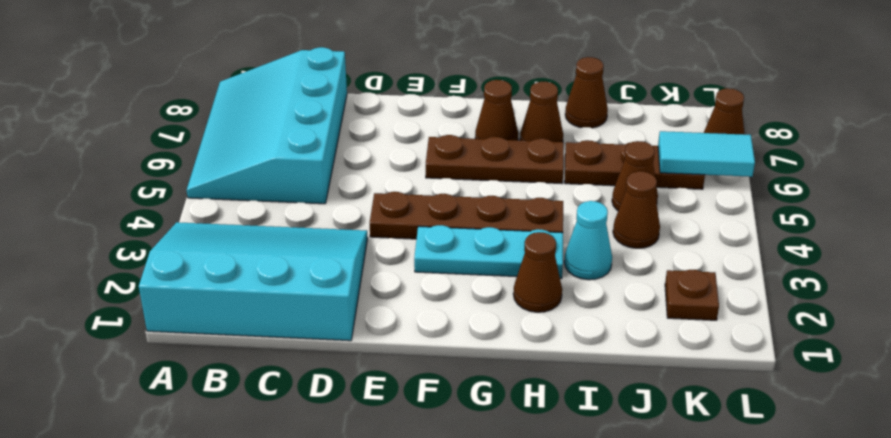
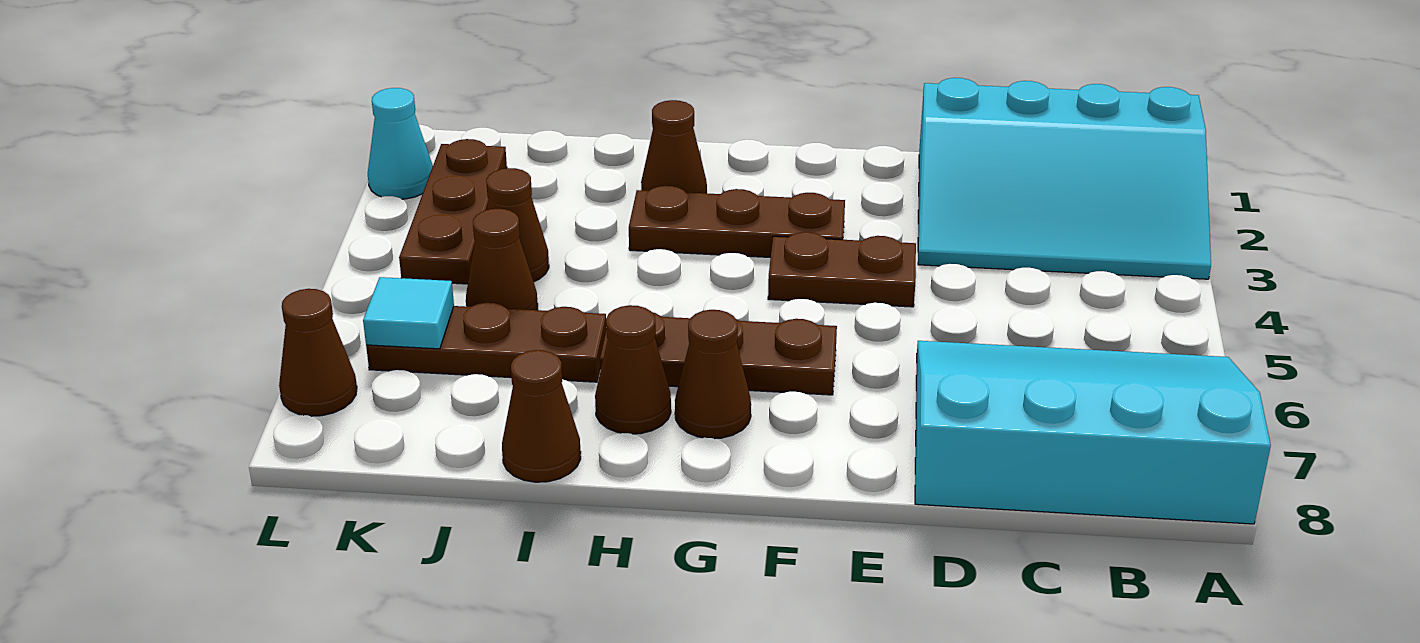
cyan slope A5:C8 level 1 top C -> cyan slope A6:D8 level 1 top 8
brown plate E4:H4 level 1 -> brown plate E4:F4 level 1
cyan plate F3:H3 level 1 -> brown plate F3:H3 level 1
cyan cone I3 level 1 -> cyan cone L2 level 1
brown plate K2 level 1 -> brown plate K2:K4 level 1
cyan tile K6:L6 level 2 -> cyan tile K6 level 2

